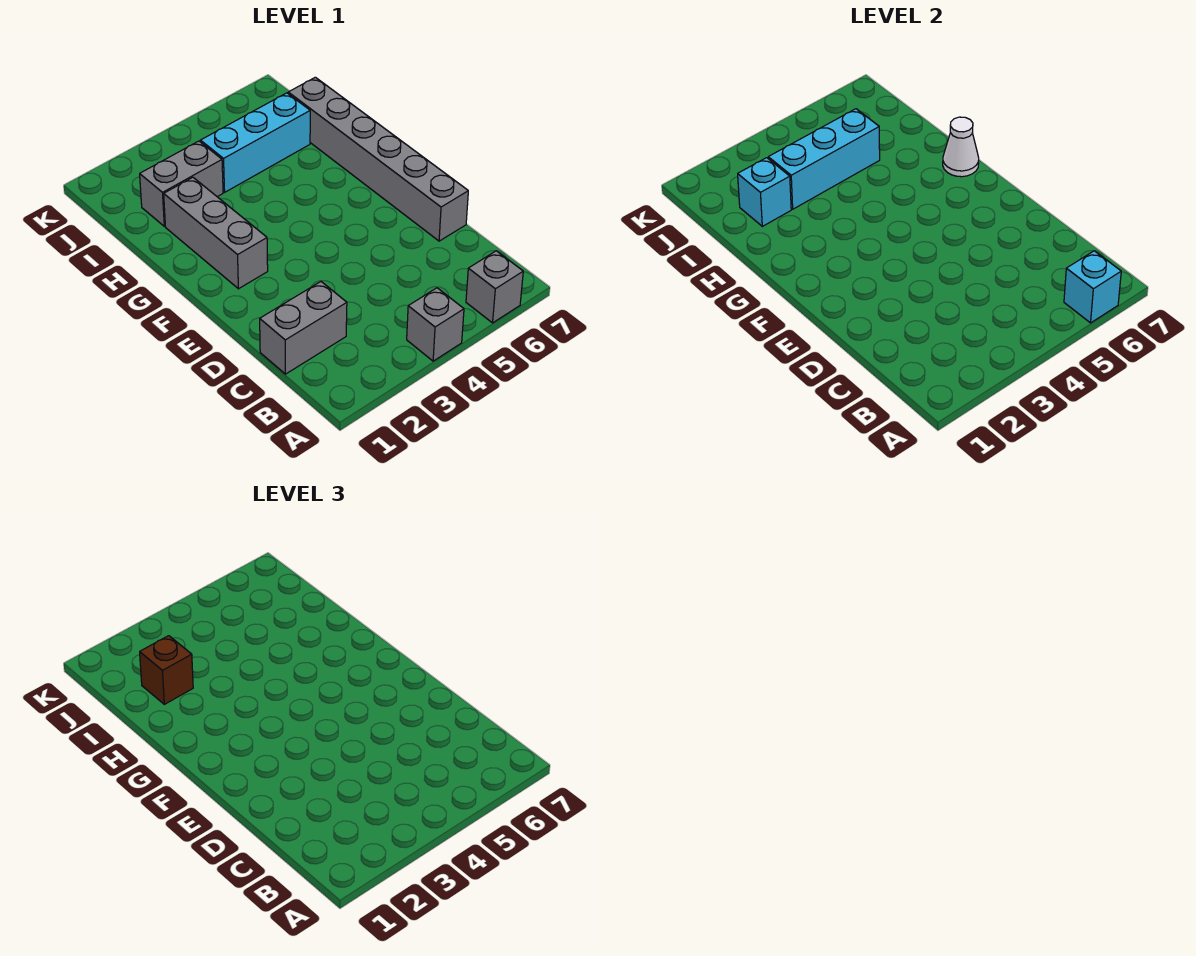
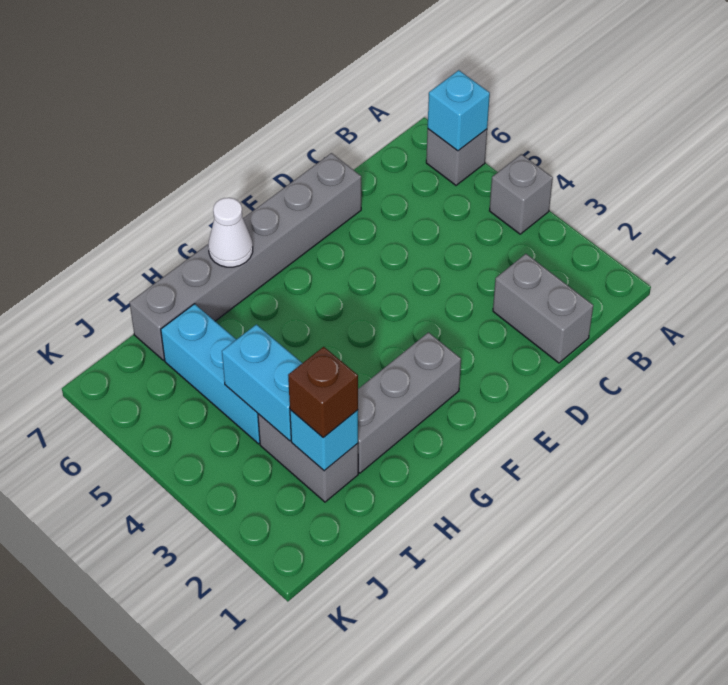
cyan brick I3:I5 level 2 -> cyan brick I3:I4 level 2

